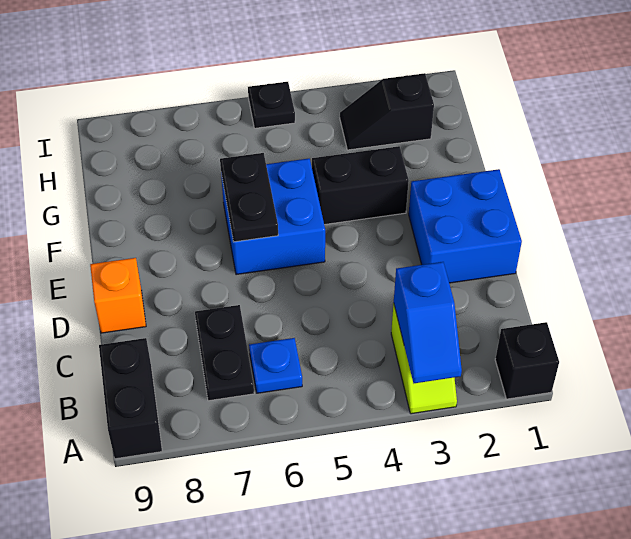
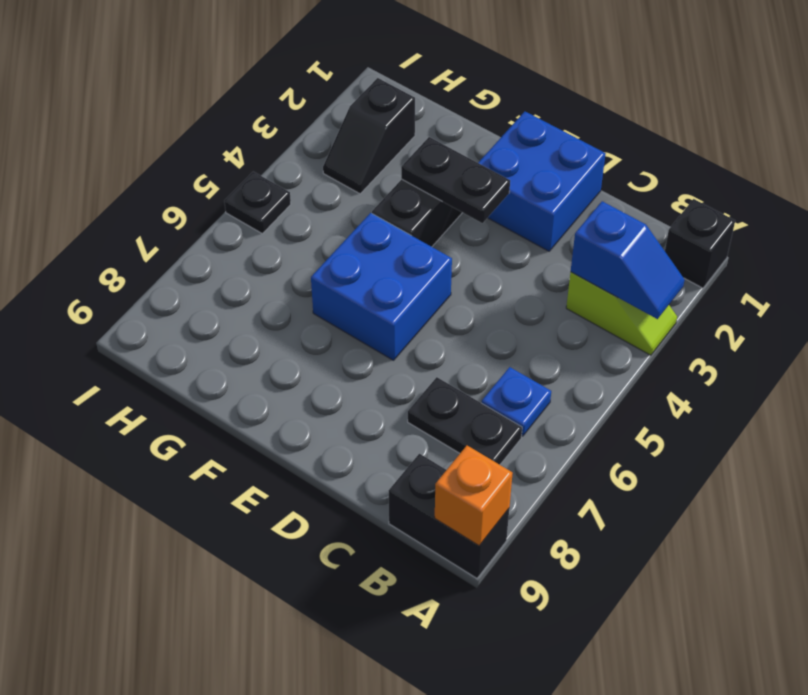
orange brick D9 level 1 -> orange brick A9 level 2
black plate E6:F6 level 2 -> black plate E3:F3 level 2

